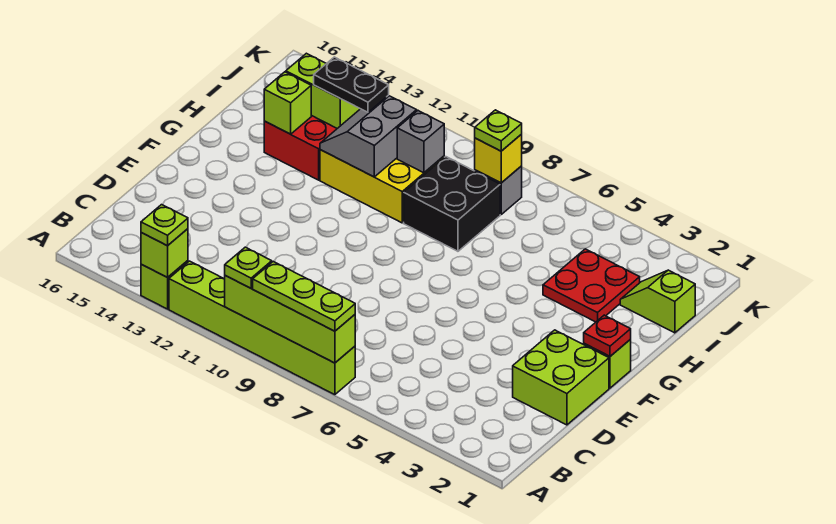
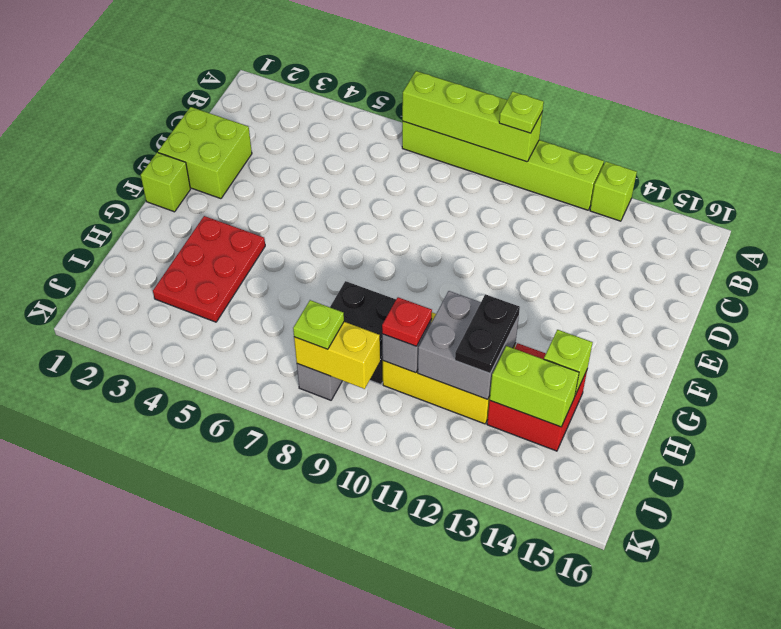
lime plate A7:A9 level 3 -> none
lime brick A13 level 2 -> none
lime plate A13 level 3 -> none
red plate F1 level 2 -> red plate I10 level 3
red plate H3:I4 level 1 -> red plate G3:I4 level 1
grey slope H11:I12 level 2 top 11 -> grey brick H11:I12 level 2
lime slope I1:I2 level 1 top 1 -> none
black plate I12:I13 level 3 -> black plate H12:I12 level 3
yellow brick J8 level 2 -> yellow brick J8:J9 level 2

